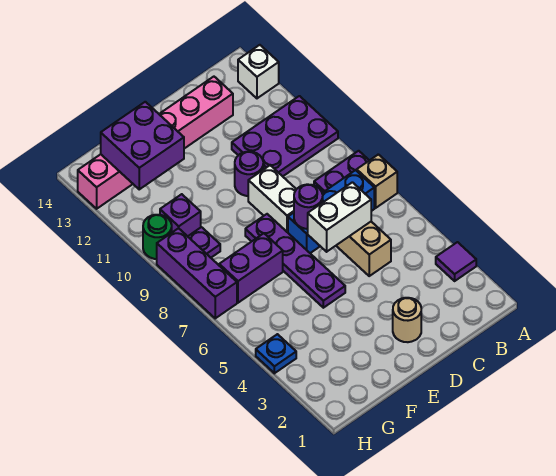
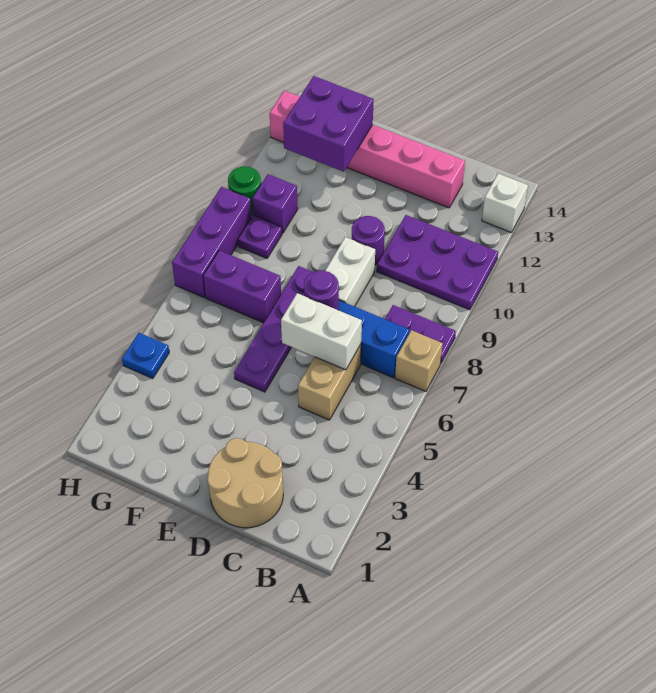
purple tile A3 level 1 -> none
tan round brick D2 level 1 -> tan round brick C1:D2 level 1

